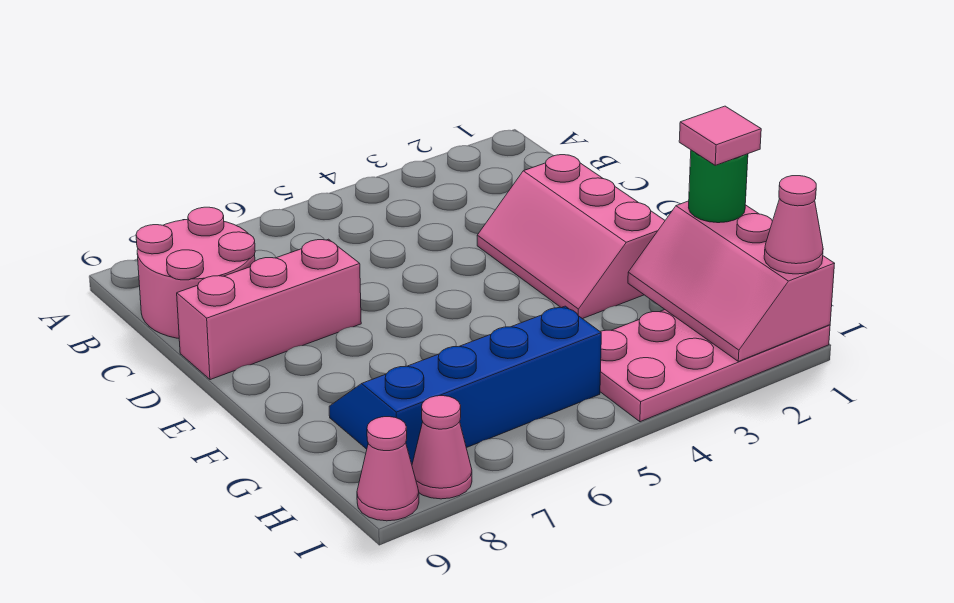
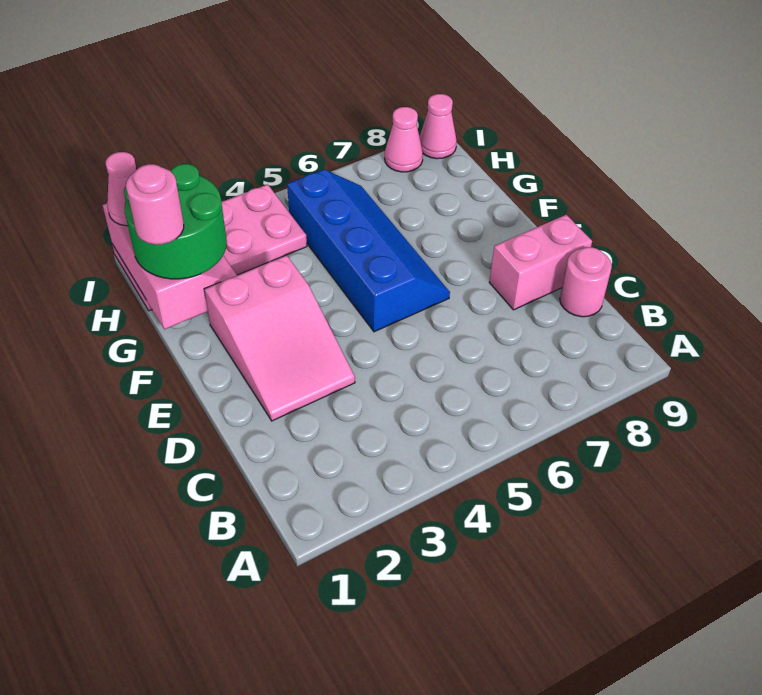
pink round brick B8:C9 level 1 -> pink round brick C9 level 1
pink slope D2:F3 level 1 top 2 -> pink slope D2:F3 level 1 top F
pink brick D7:D9 level 1 -> pink brick D8:D9 level 1
green round brick G1 level 3 -> green round brick G1:H2 level 3
pink tile G1 level 4 -> pink round brick G1 level 4
blue slope G5:H8 level 1 top H -> blue slope E5:H6 level 1 top 5

